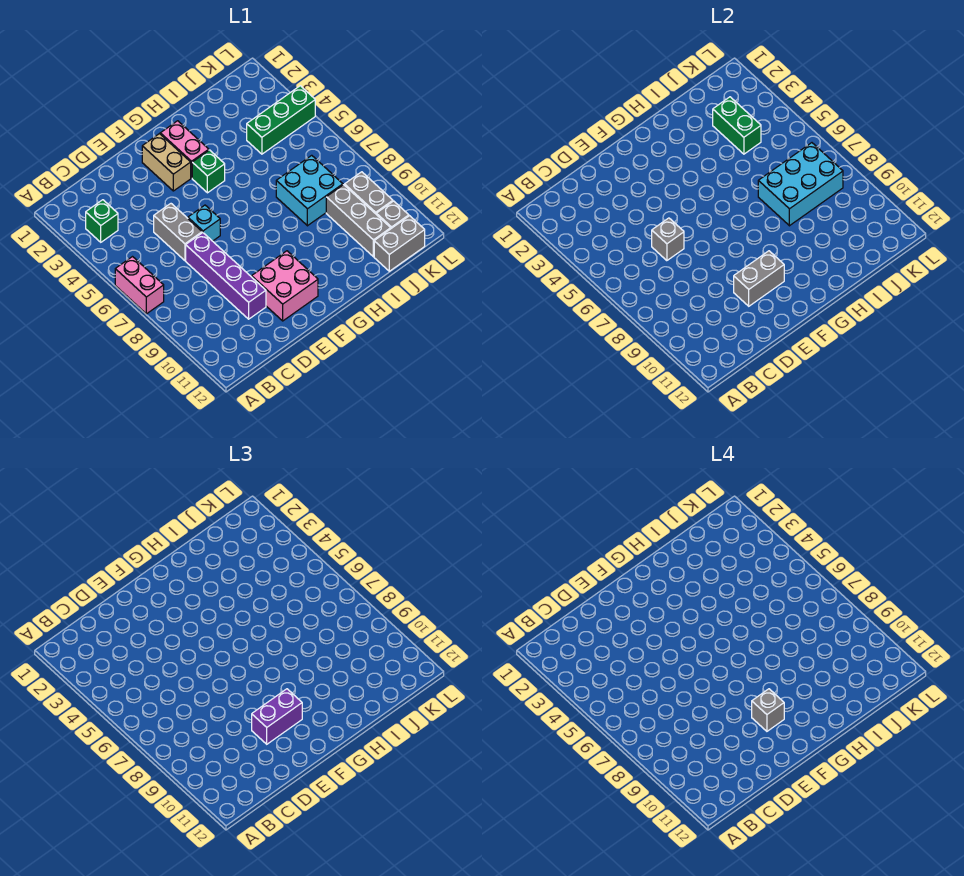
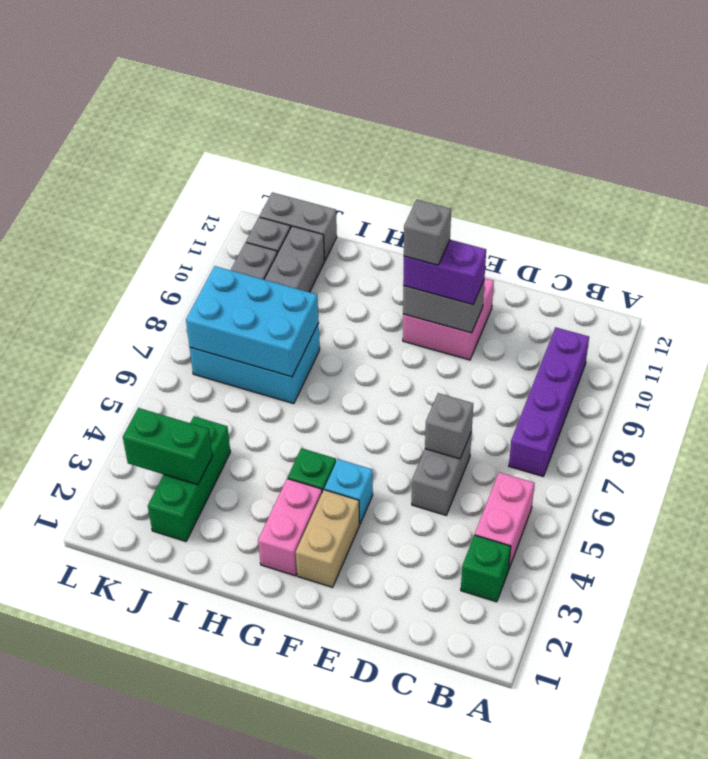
pink brick A6:A7 level 1 -> pink brick B4:B5 level 1
purple brick D7:D10 level 1 -> purple brick B7:B10 level 1
cyan brick E6 level 1 -> cyan brick F4 level 1
cyan brick I7:J8 level 1 -> cyan brick I7:K8 level 1
green brick J3:J4 level 2 -> green brick J3:K3 level 2
green brick J4:L4 level 1 -> green brick J2:J4 level 1

